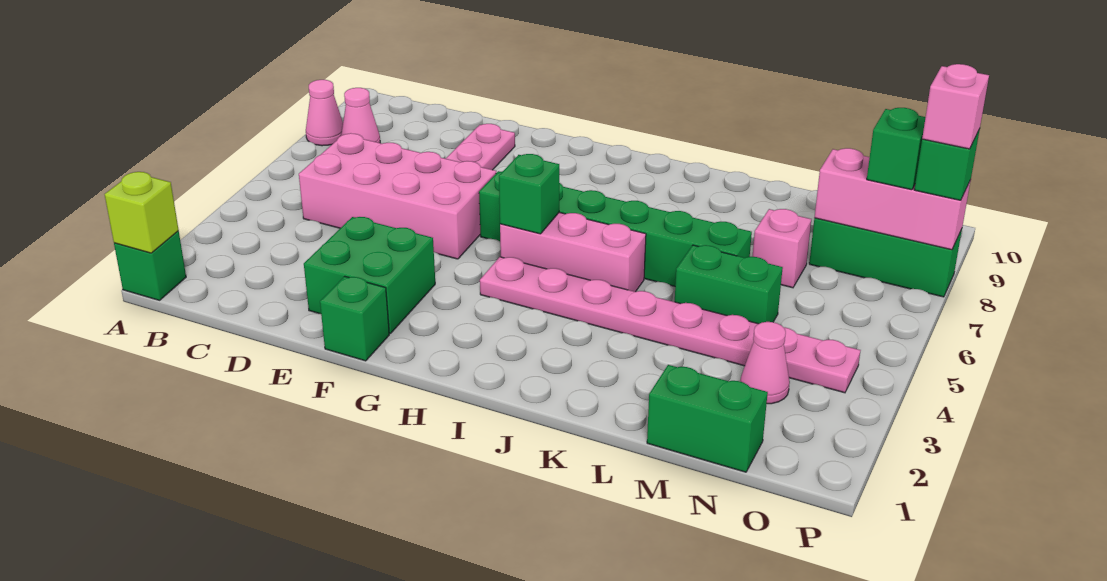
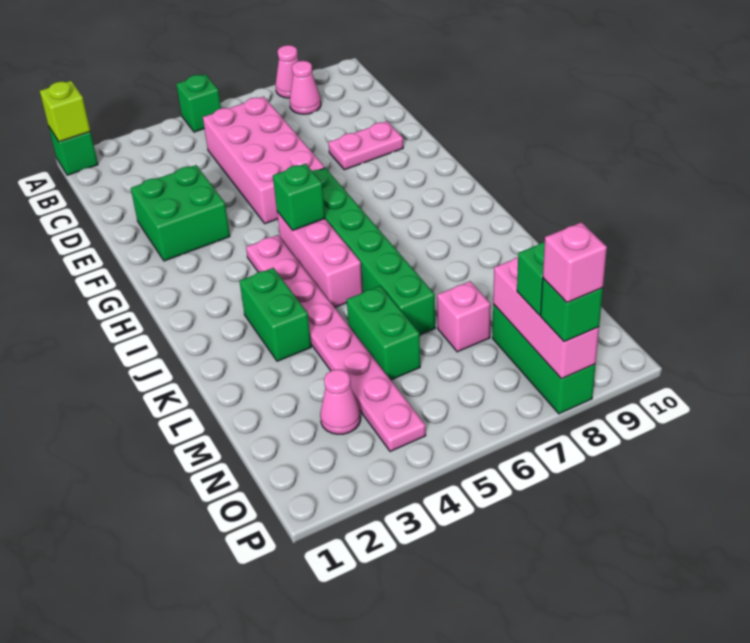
green brick F1 level 1 -> green brick A5 level 1
green brick M1:N1 level 1 -> green brick J3:K3 level 1

